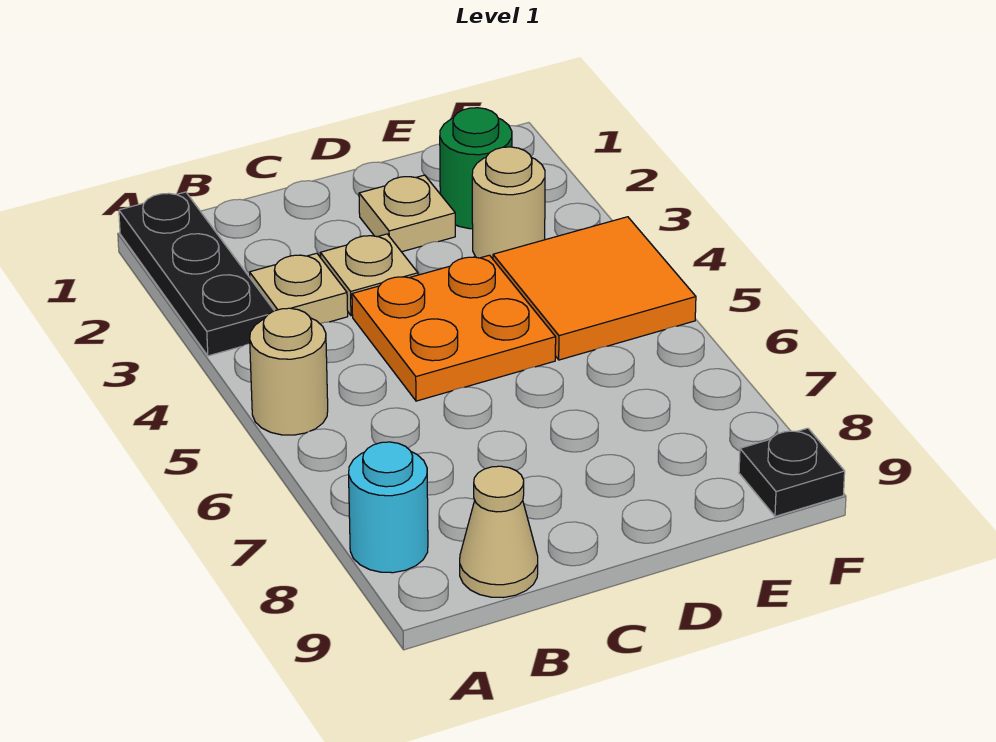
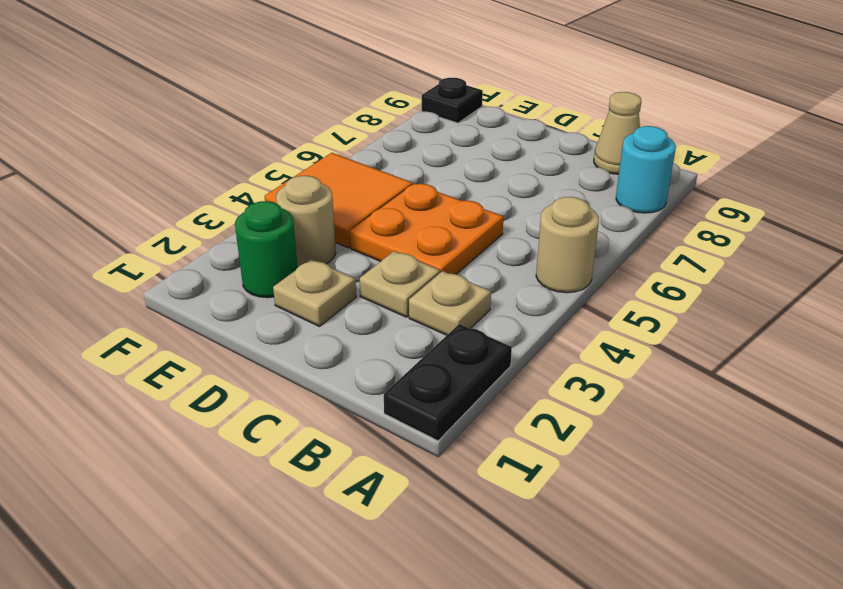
black plate A1:A3 level 1 -> black plate A1:A2 level 1

